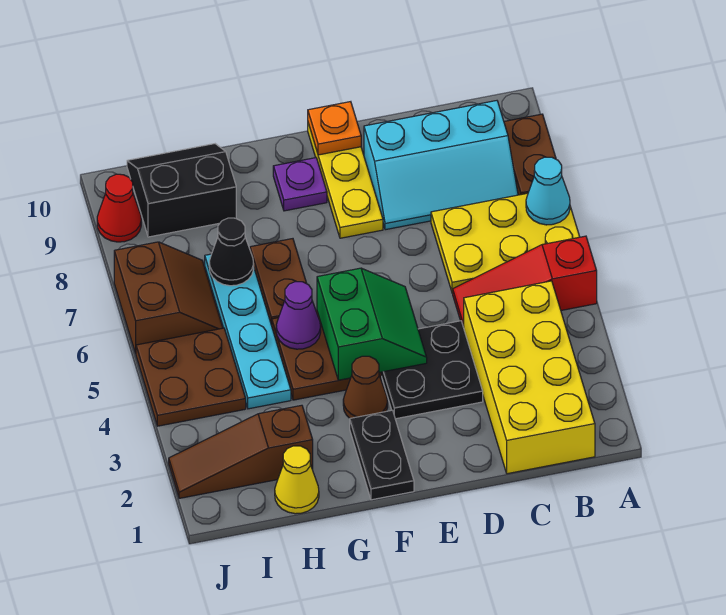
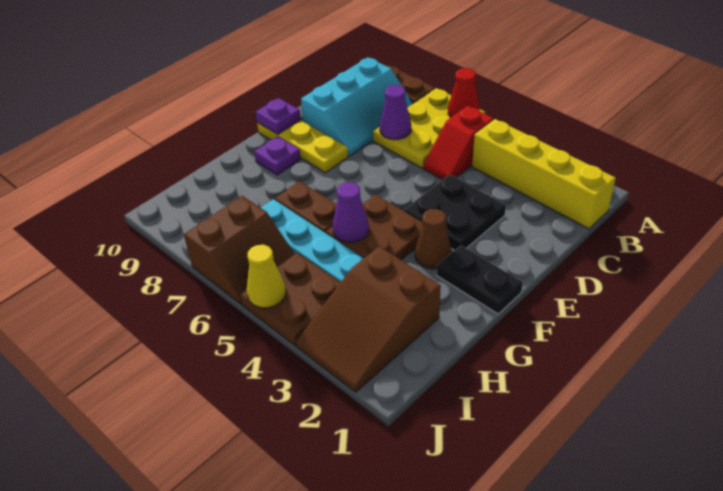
red slope A5:C5 level 1 top A -> red slope B5:C5 level 1 top B
cyan cone A7 level 2 -> none
yellow brick B1:C4 level 1 -> yellow brick B1:B4 level 1
none -> purple cone C7 level 2
green slope E4:F5 level 2 top F -> none
orange plate E10 level 2 -> purple plate E10 level 2
yellow cone H1 level 1 -> yellow cone J5 level 2
brown slope H2:J2 level 1 top H -> brown slope H2:J3 level 1 top H
black cone H7 level 2 -> none
black slope H9:I10 level 1 top 9 -> none
brown slope I6:J7 level 1 top J -> brown slope I6:J7 level 1 top 7
red cone J9 level 1 -> red cone A6 level 2

